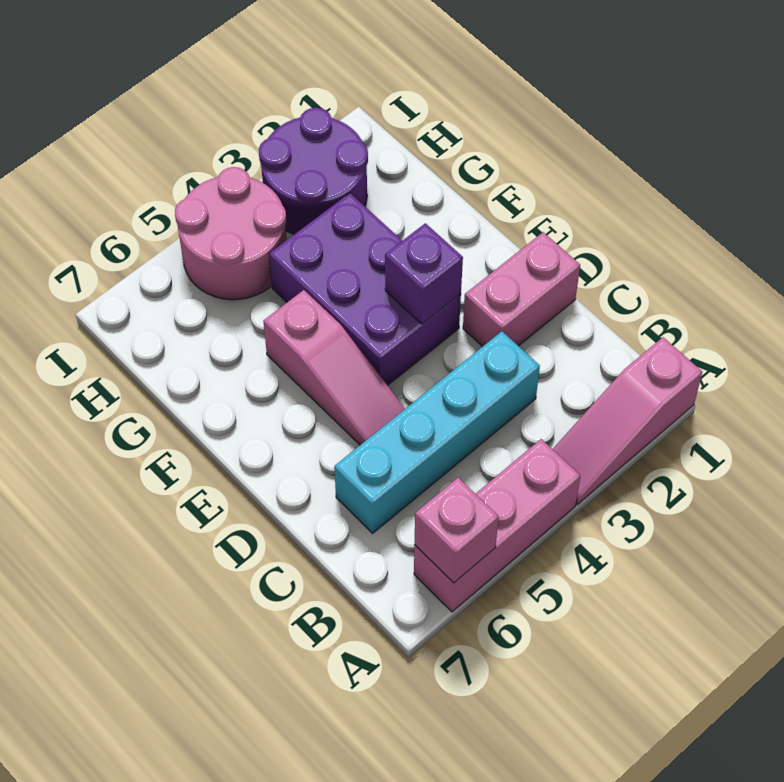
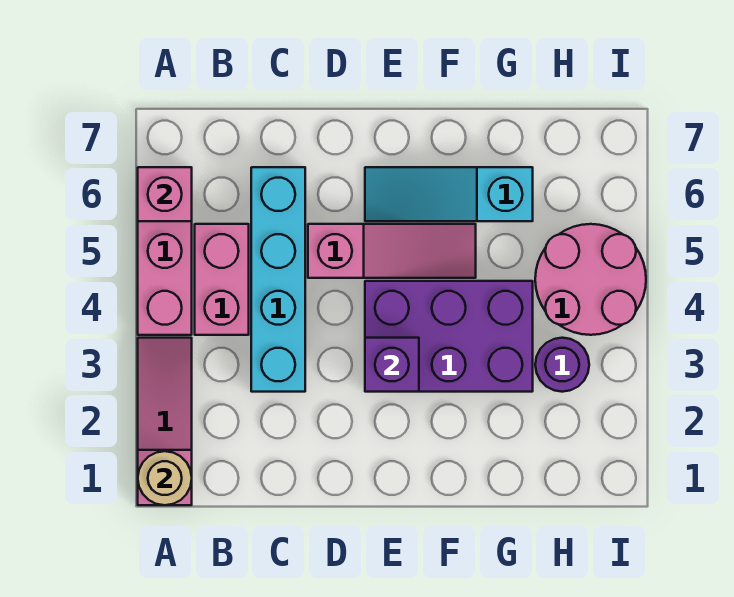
none -> tan round brick A1 level 2
pink brick D1:D2 level 1 -> pink brick B4:B5 level 1
pink slope D5:F5 level 1 top F -> pink slope D5:F5 level 1 top D
none -> cyan slope E6:G6 level 1 top G
purple round brick H2:I3 level 1 -> purple round brick H3 level 1

